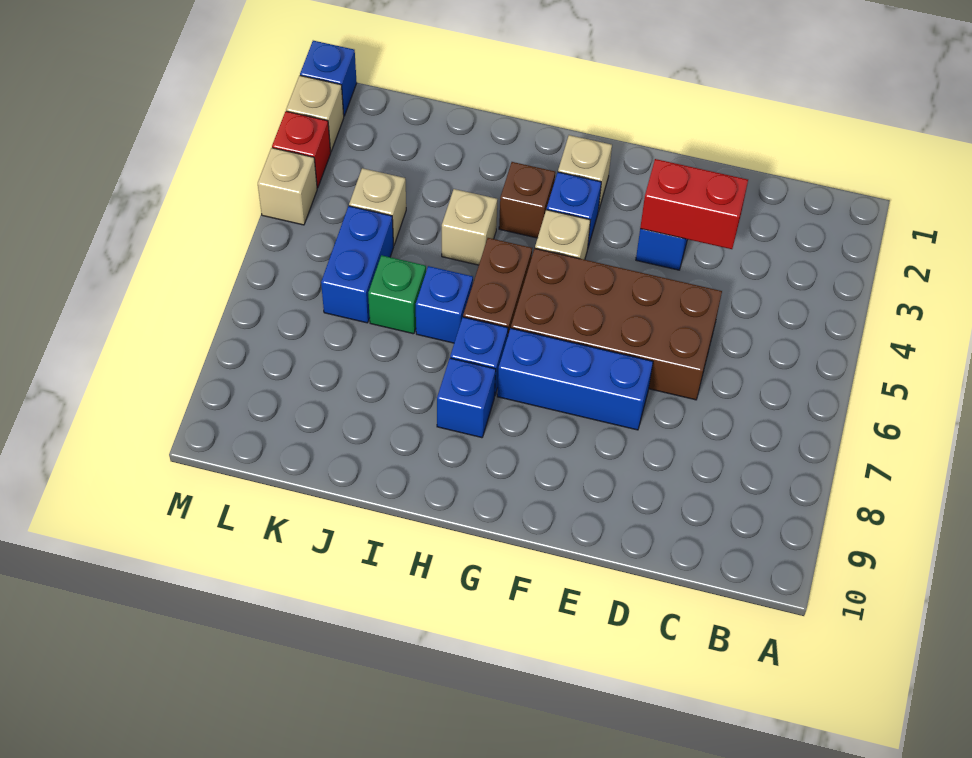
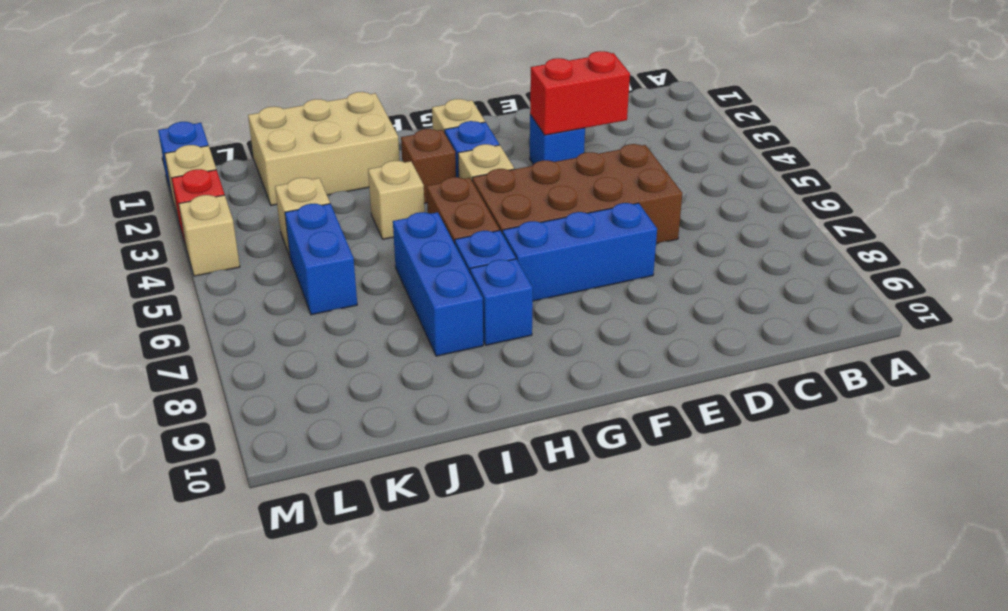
none -> tan brick I1:K2 level 1
blue brick I6 level 1 -> blue brick I6:I8 level 1
green brick J6 level 1 -> none

